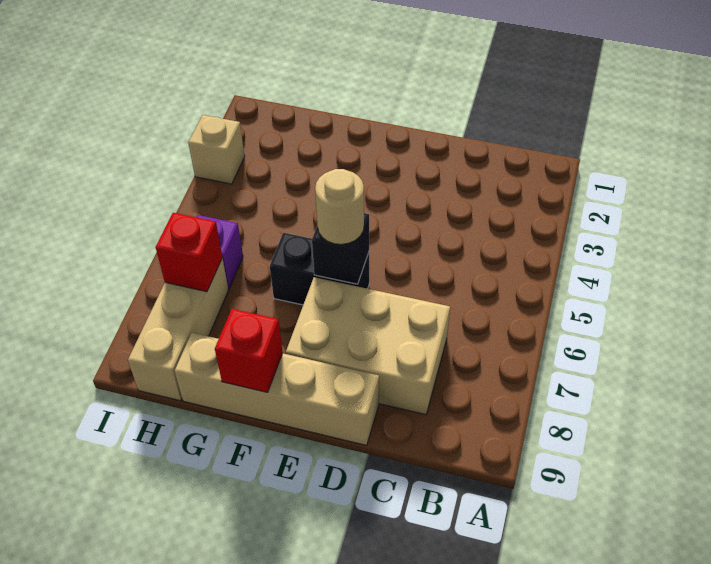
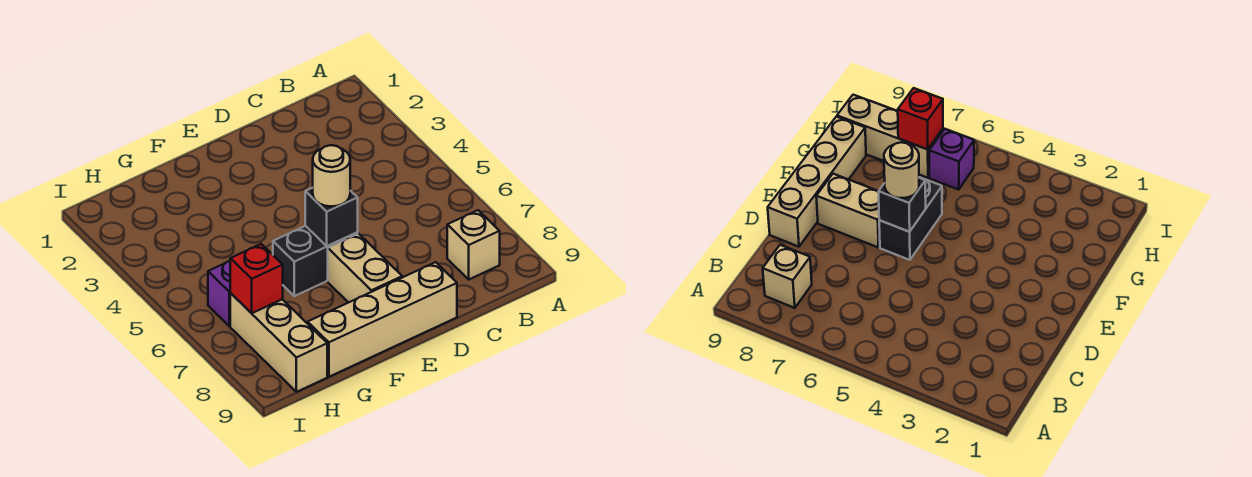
tan brick C7:E8 level 1 -> tan brick E7:E8 level 1
red brick F9 level 2 -> none
tan brick I3 level 1 -> tan brick B8 level 1

